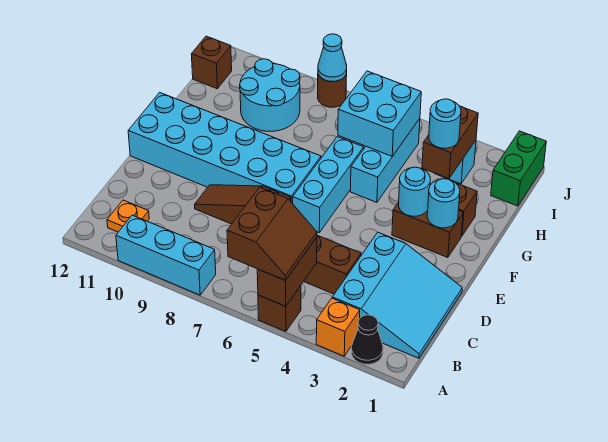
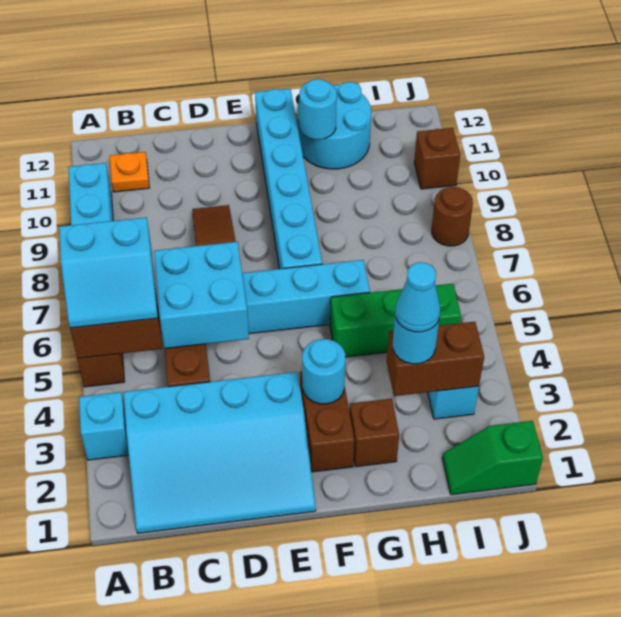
black cone A2 level 1 -> none
orange brick A3 level 1 -> cyan brick A3 level 1
brown slope A5:B6 level 3 top 6 -> cyan slope A5:B6 level 3 top 6
cyan slope B1:D3 level 1 top 3 -> cyan slope B1:E3 level 1 top 3
cyan brick E7:F12 level 1 -> cyan brick F7:F12 level 1
cyan round brick F2 level 2 -> cyan round brick G11 level 2
cyan brick G5:I5 level 1 -> green brick G5:I5 level 1
cyan brick H5:I6 level 2 -> cyan brick C5:D6 level 2
cyan round brick H9:I10 level 1 -> cyan round brick G11:H12 level 1
green brick I1:J1 level 1 -> green slope I1:J1 level 1 top J
brown brick I12 level 1 -> brown brick J10 level 1
cyan cone J8 level 2 -> cyan cone H3 level 4

